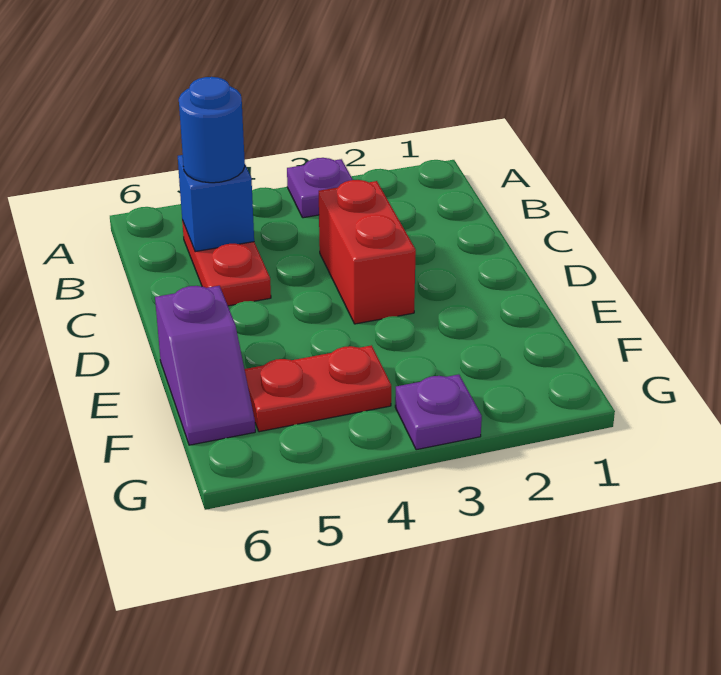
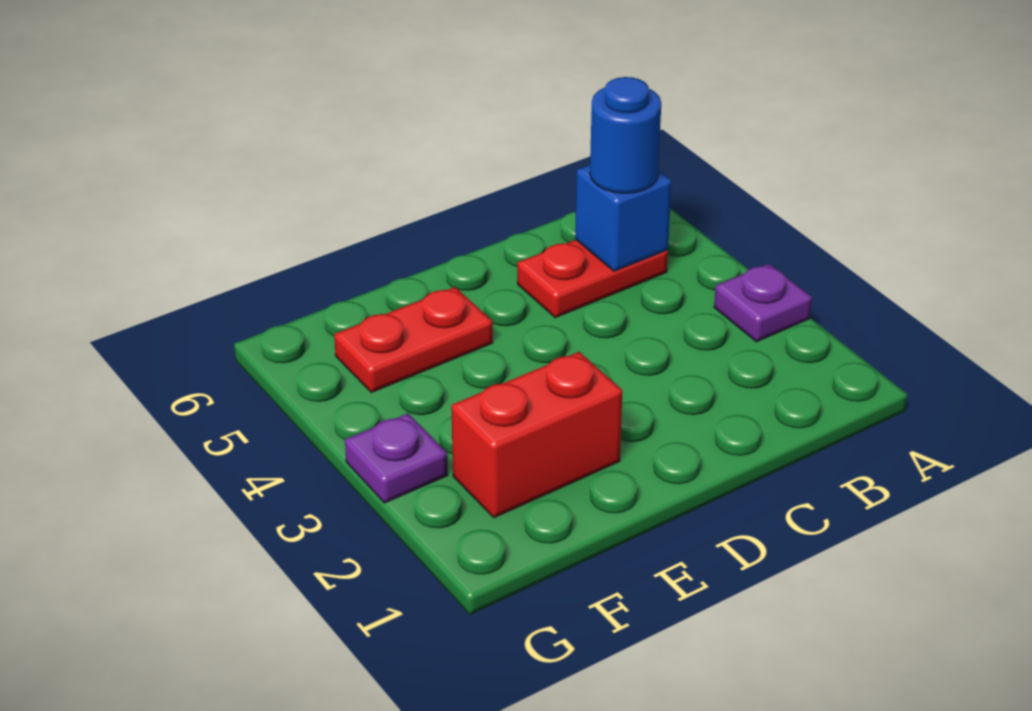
red brick C3:D3 level 1 -> red brick E2:F2 level 1
purple slope E6:F6 level 1 top E -> none
red plate F4:F5 level 1 -> red plate E5:F5 level 1

